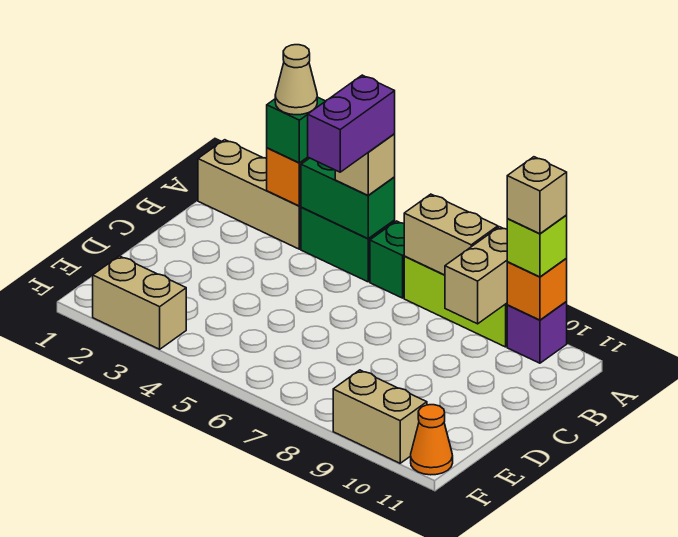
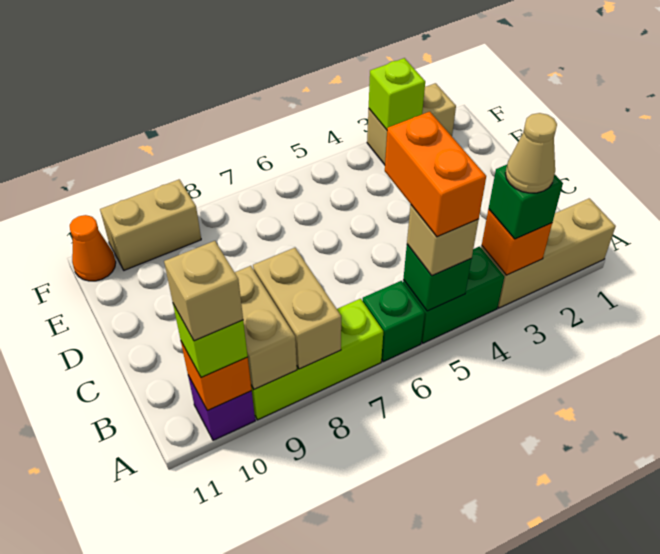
green brick A4:A5 level 2 -> green brick A5 level 2
purple brick A5:B5 level 4 -> orange brick A5:B5 level 4
tan brick A7:A8 level 2 -> tan brick A8:B8 level 2
none -> lime brick F3 level 2

